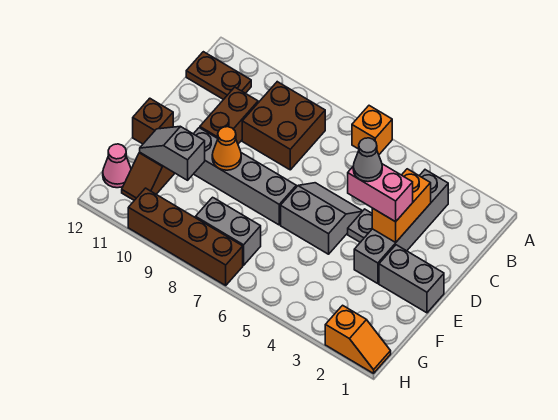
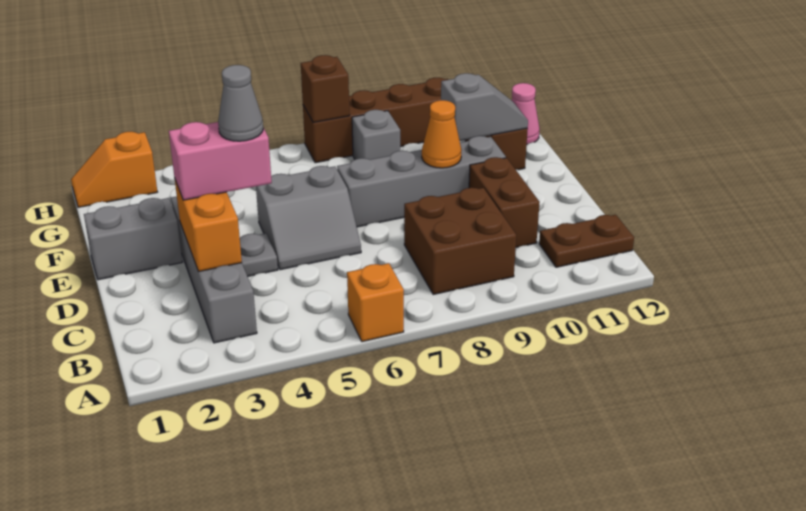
brown brick E12 level 1 -> brown brick H7 level 2
grey brick G7:G8 level 1 -> grey brick G8 level 1

